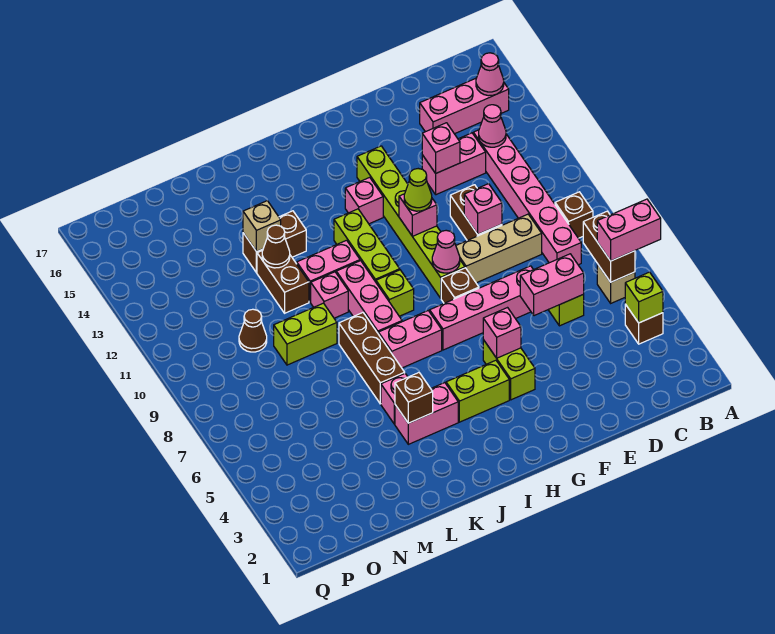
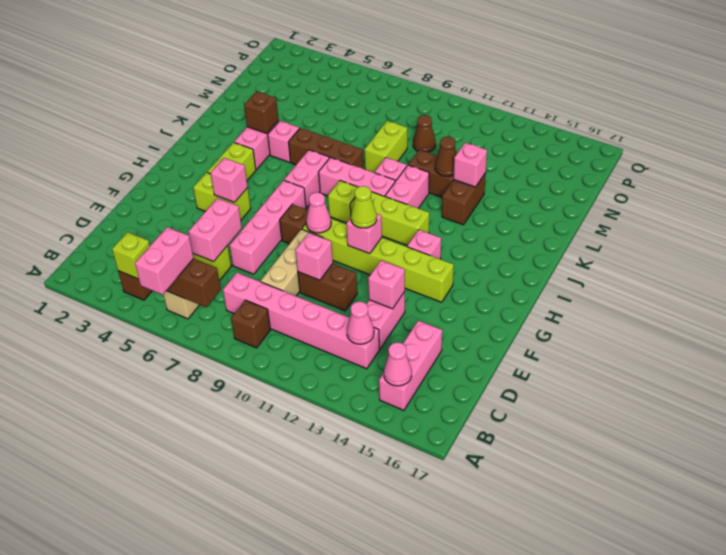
tan brick L13 level 2 -> pink brick L13 level 2

